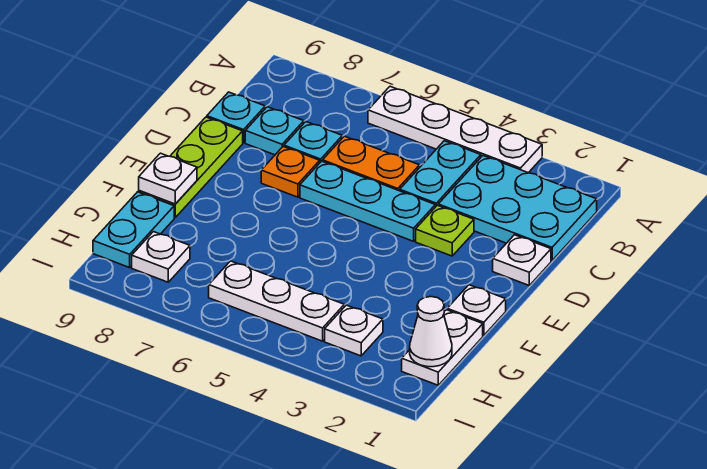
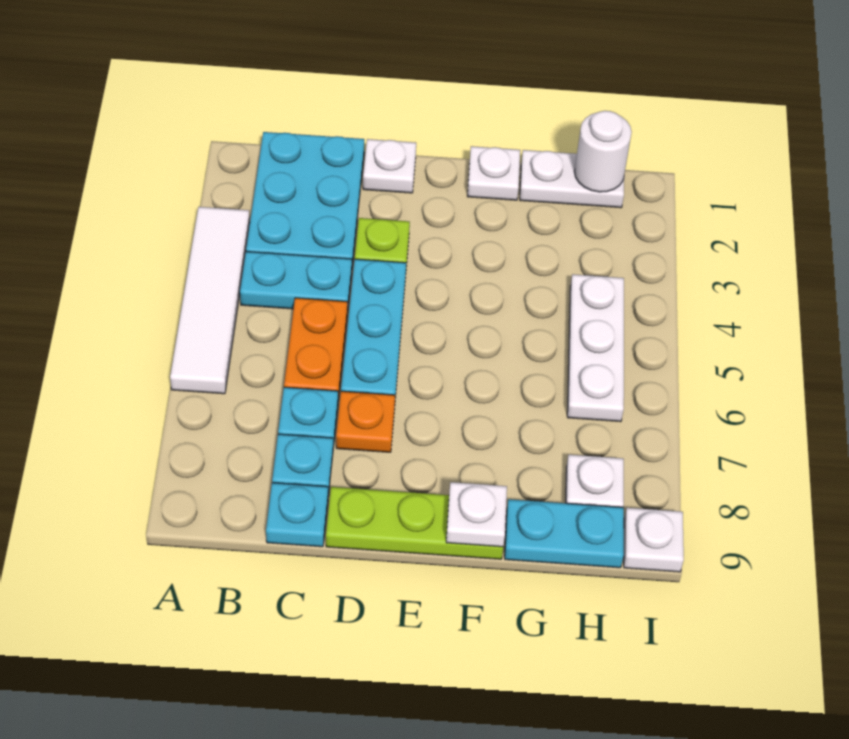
white plate A3:A6 level 1 -> white tile A3:A6 level 1
white cone H1 level 2 -> white round brick H1 level 2
white plate H3 level 1 -> white plate I9 level 1

